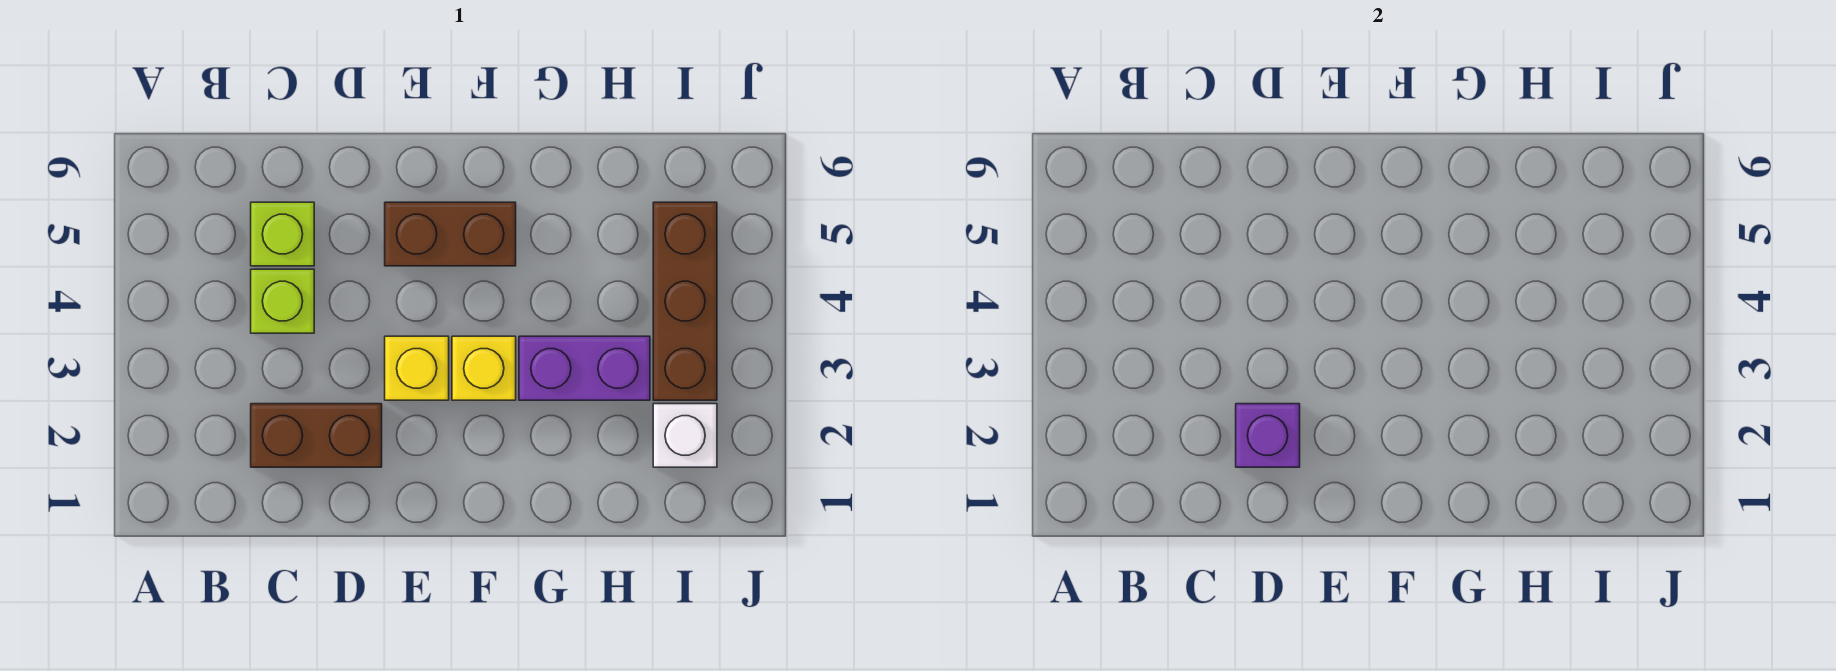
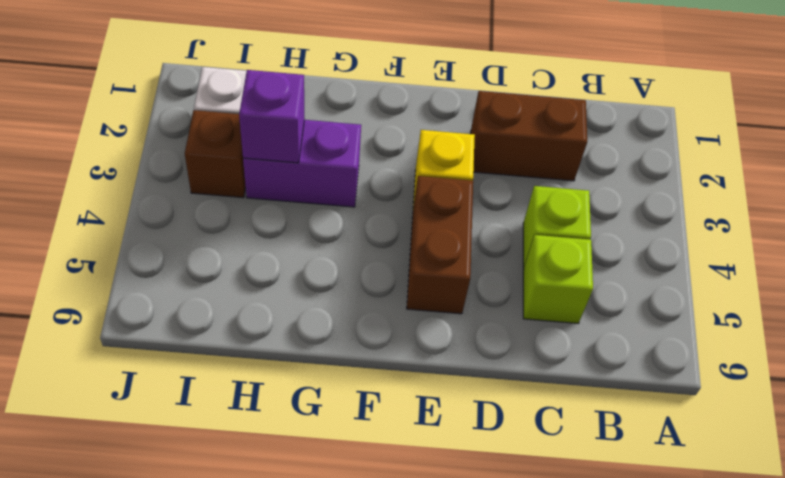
purple brick D2 level 2 -> purple brick H3 level 2
brown brick E5:F5 level 1 -> brown brick E4:E5 level 1
yellow brick F3 level 1 -> none
brown brick I3:I5 level 1 -> brown brick I3 level 1

